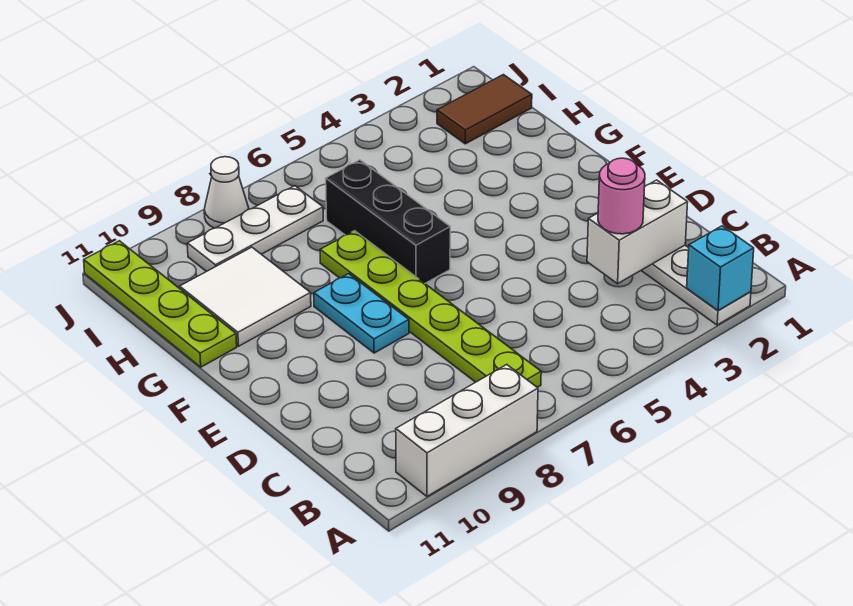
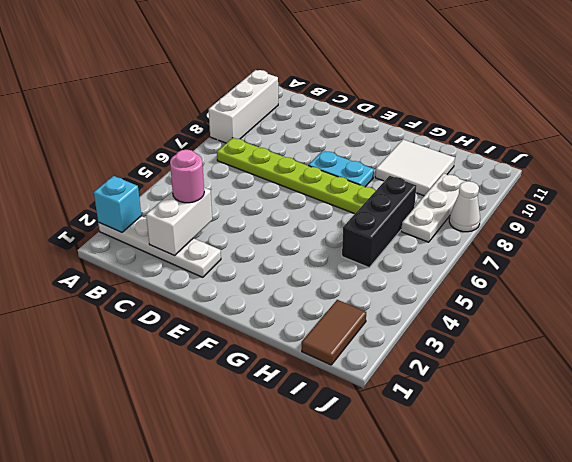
black brick F6:H6 level 1 -> black brick H5:H7 level 1
lime plate G11:J11 level 1 -> none

